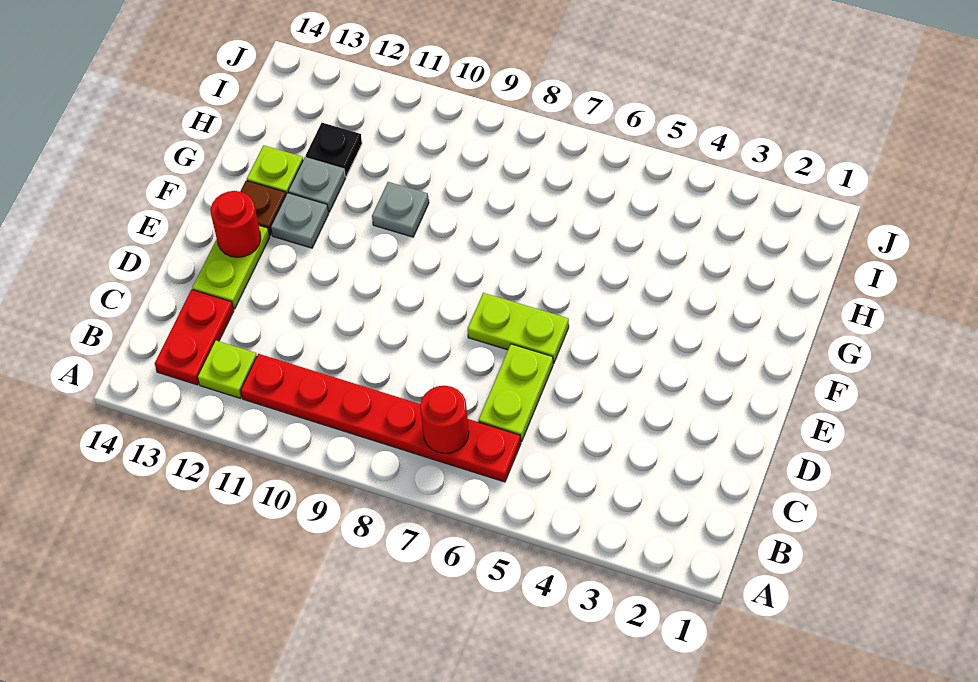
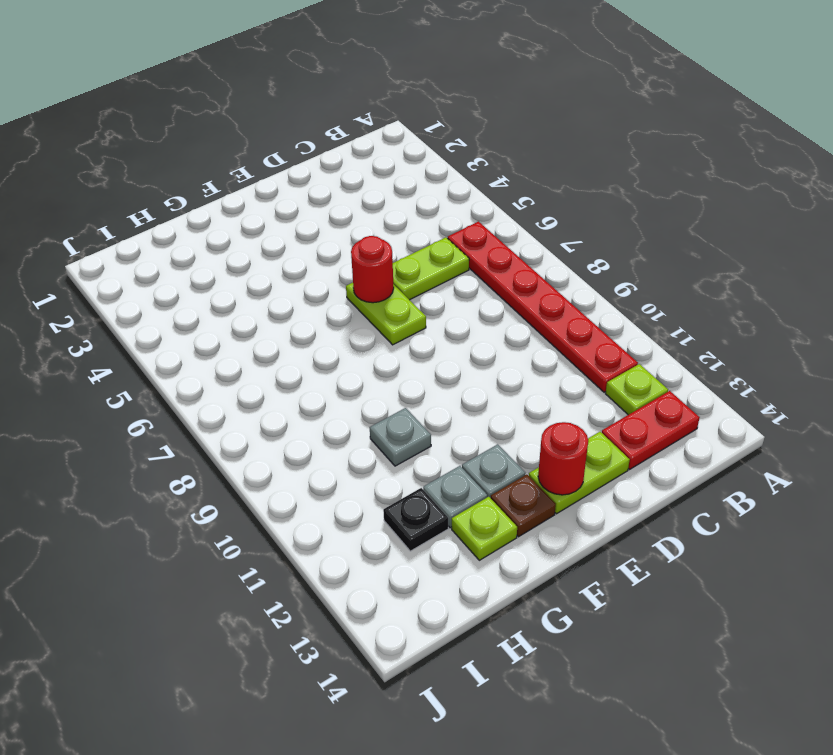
red round brick B7 level 2 -> red round brick E6 level 2

